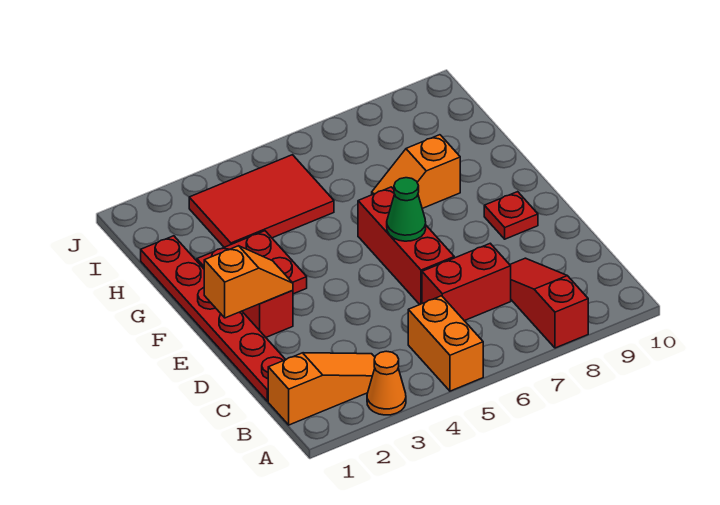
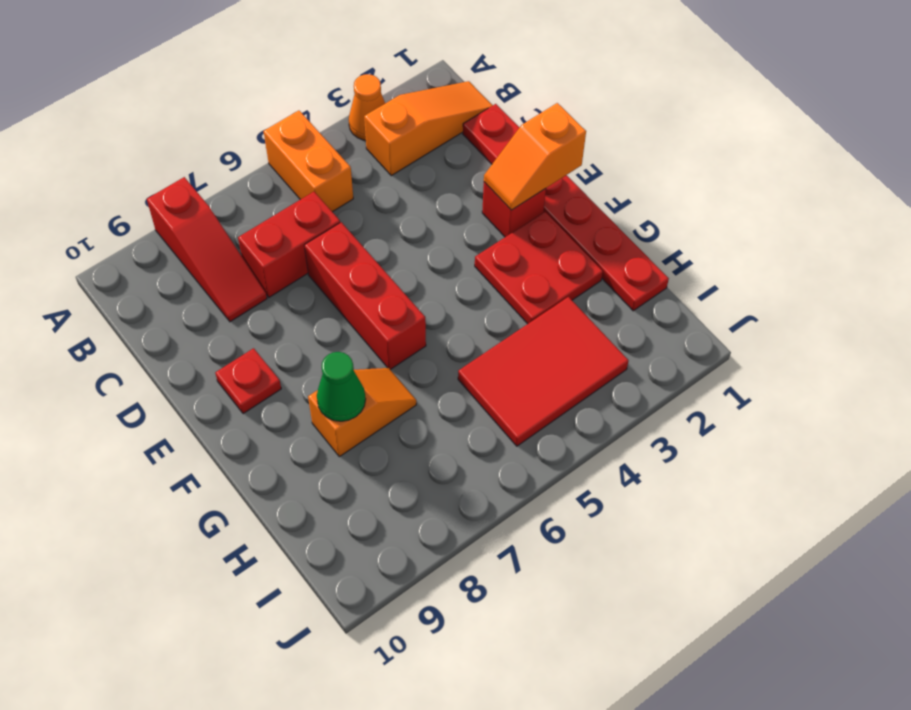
orange slope B1:B3 level 1 top 1 -> orange slope B1:B3 level 1 top 3
green cone E6 level 2 -> green cone G8 level 2

